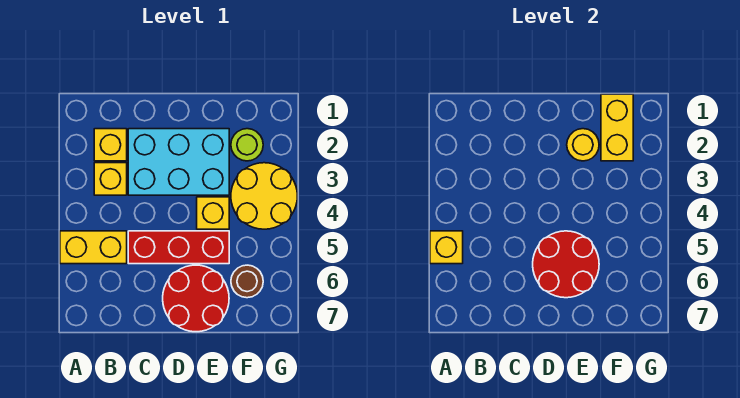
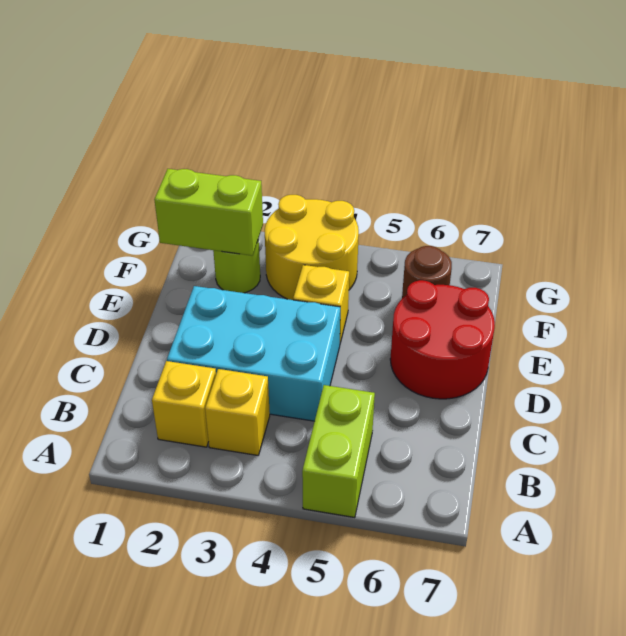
yellow brick A5:B5 level 1 -> lime brick A5:B5 level 1
yellow brick A5 level 2 -> none
cyan brick C2:E3 level 1 -> cyan brick C2:D4 level 1
red brick C5:E5 level 1 -> none
red round brick D5:E6 level 2 -> none
yellow round brick E2 level 2 -> none
yellow brick F1:F2 level 2 -> lime brick F1:F2 level 2

